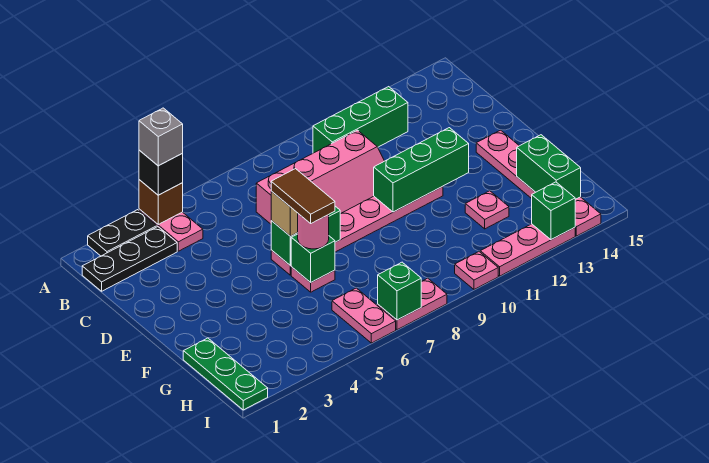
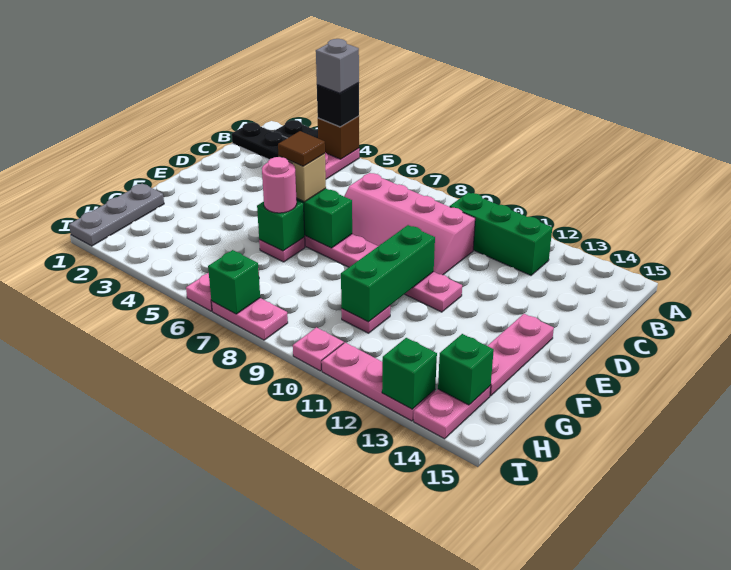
brown tile E6:F6 level 4 -> brown tile E6 level 4
green brick E10:E12 level 2 -> green brick E10:G10 level 2
green plate G1:I1 level 1 -> grey plate G1:I1 level 1
pink plate G12 level 1 -> pink plate G10 level 1
green brick G14:H14 level 2 -> green brick H14 level 2

